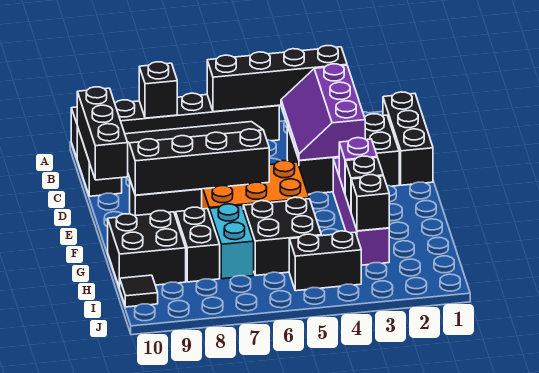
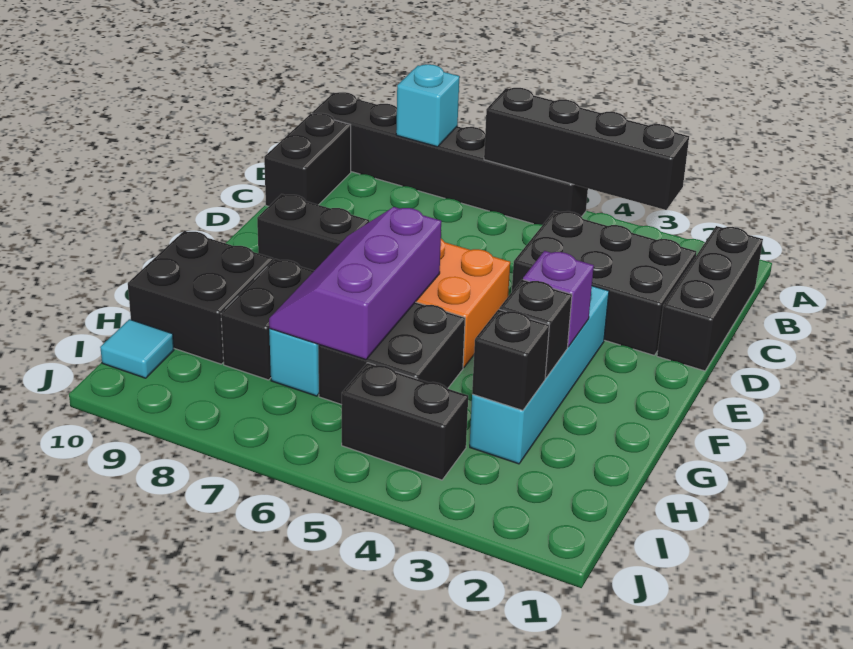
black brick A8 level 2 -> cyan brick A8 level 2
purple slope B3:D4 level 2 top 3 -> purple slope F6:H7 level 2 top 6
black brick B10:D10 level 2 -> none
black slope C6:E9 level 2 top E -> none
purple brick E3:H3 level 1 -> cyan brick E3:H3 level 1
black tile I10 level 1 -> cyan tile I10 level 1

